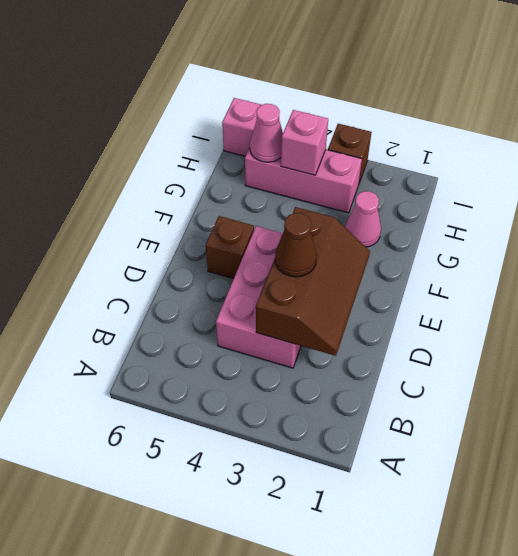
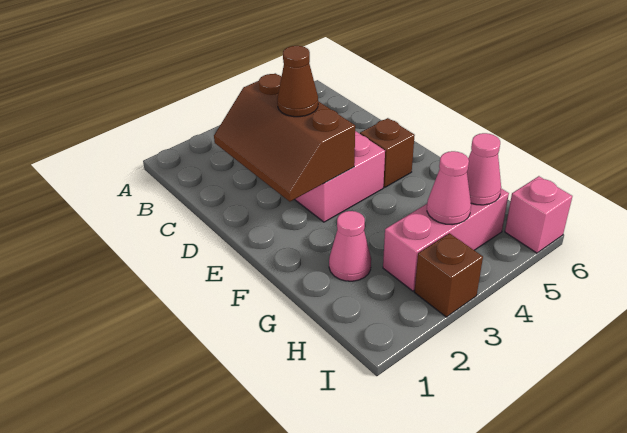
pink brick H4 level 2 -> pink cone H4 level 2

